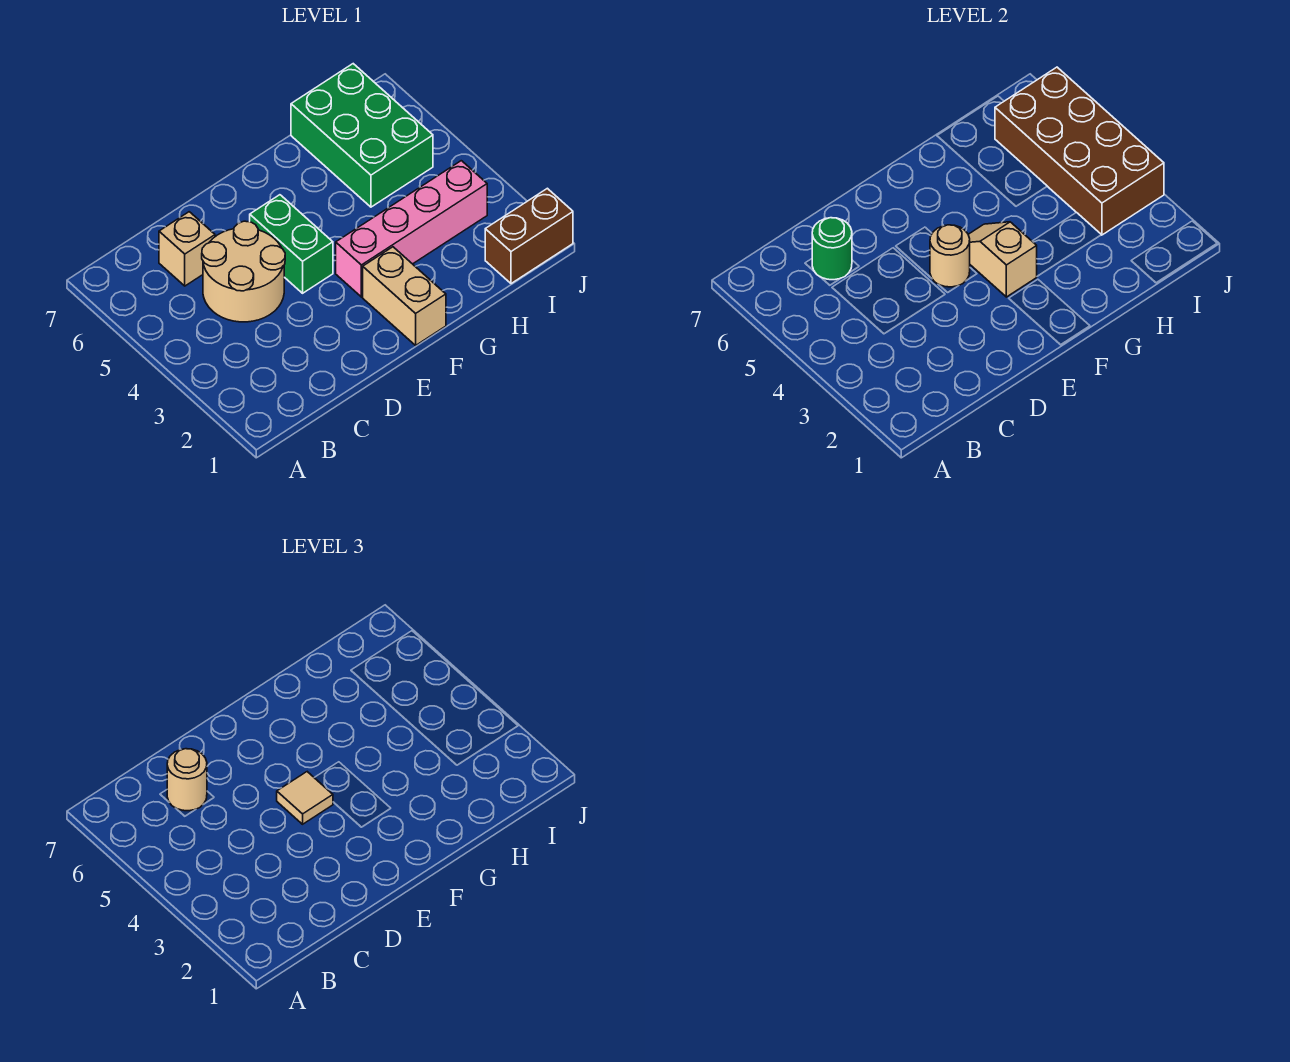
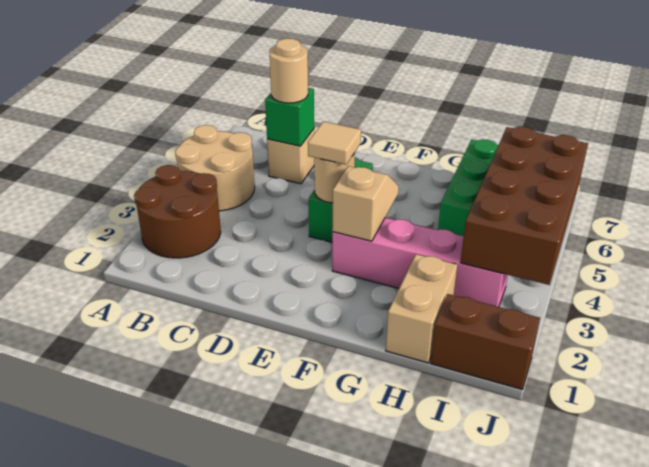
none -> brown round brick A2:B3 level 1
tan round brick C4:D5 level 1 -> tan round brick A4:B5 level 1
green round brick C6 level 2 -> green brick C6 level 2
tan brick F1:F2 level 1 -> tan brick H1:H2 level 1

